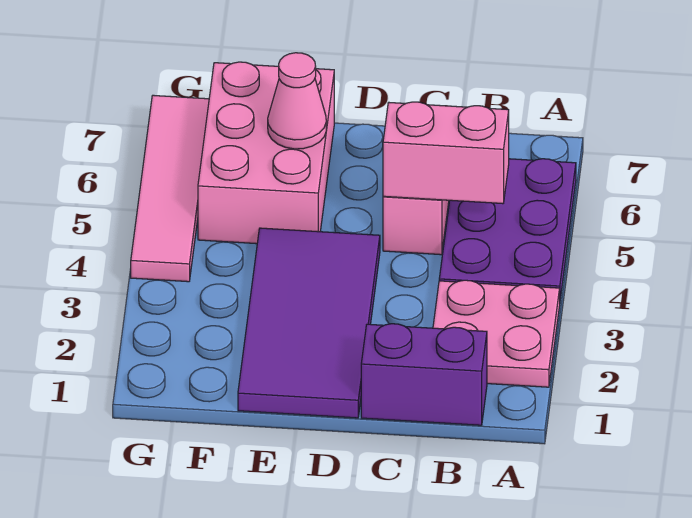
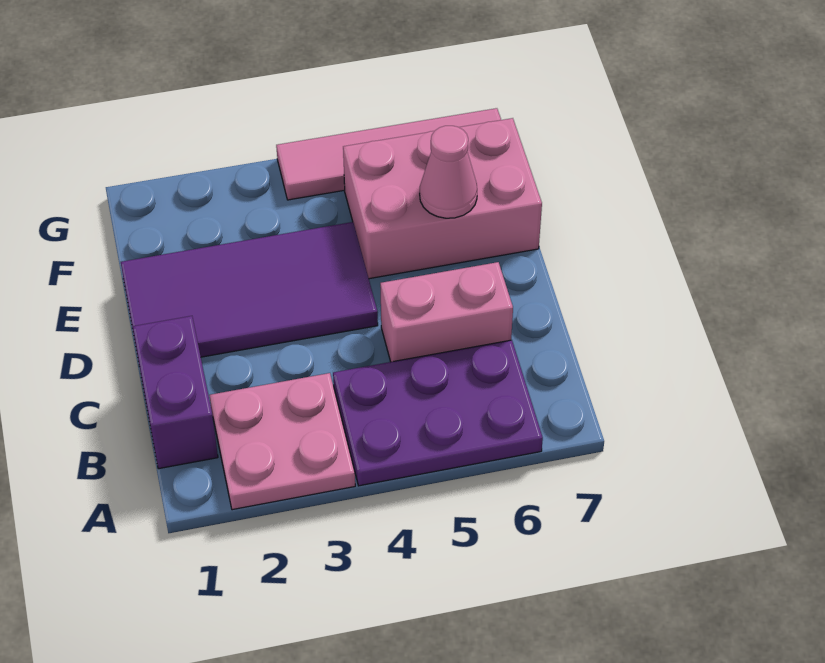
pink brick B5:C5 level 2 -> none

